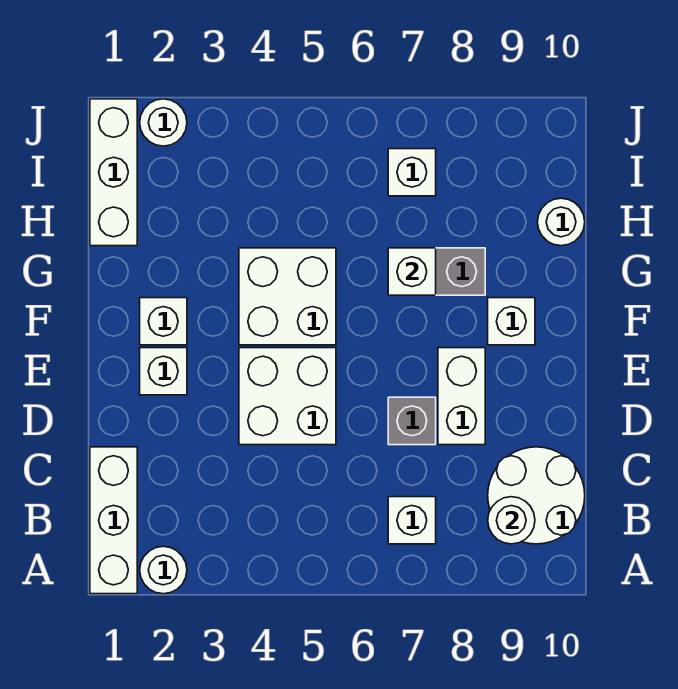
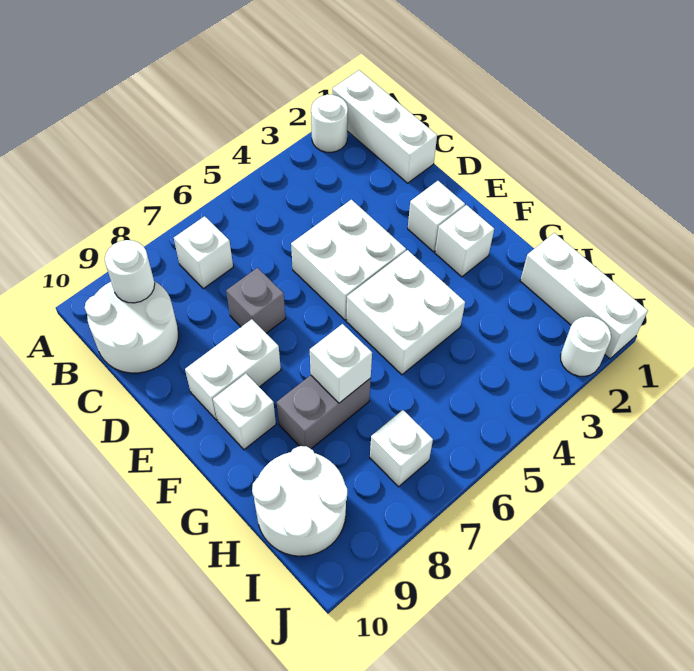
white brick D8:E8 level 1 -> white brick E8:E9 level 1
white round brick H10 level 1 -> white round brick H9:I10 level 1

